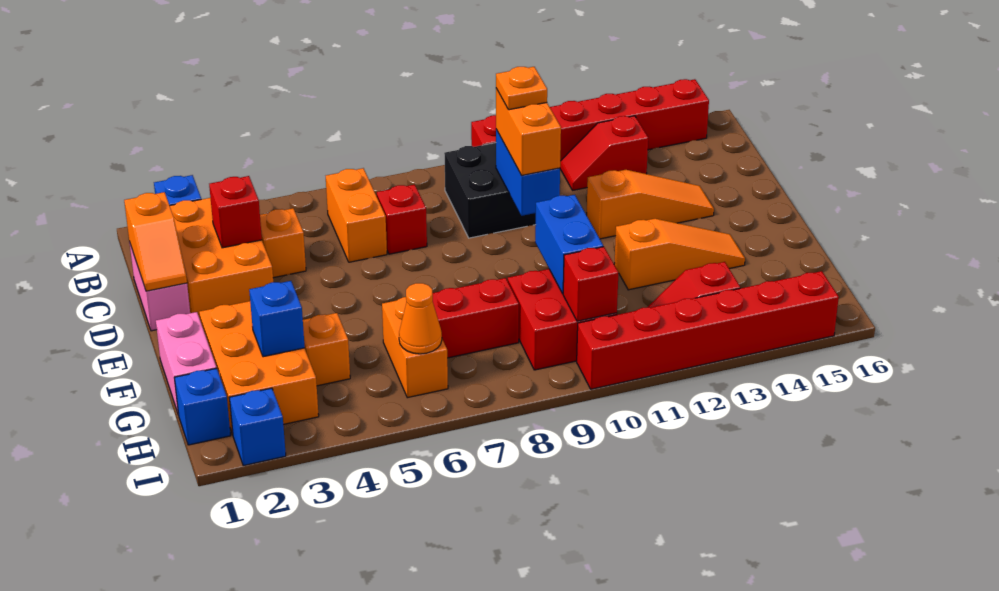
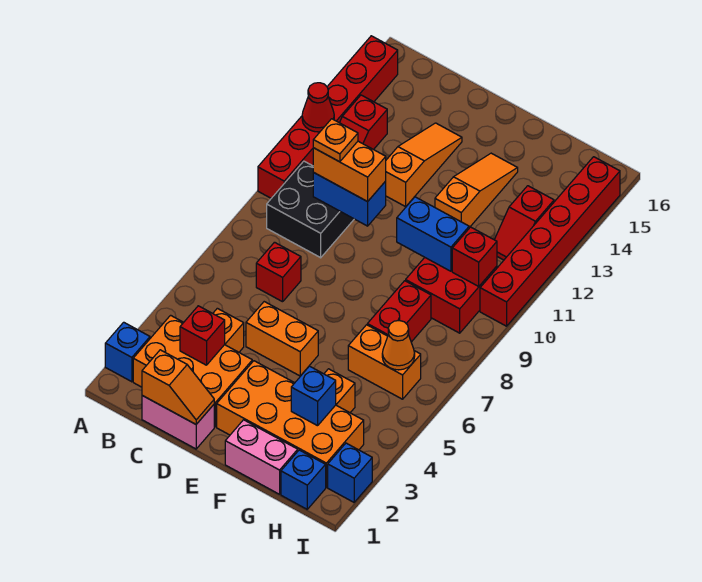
none -> red cone A12 level 2
orange brick B6:C6 level 1 -> orange brick D5:E5 level 1
orange brick F2:H3 level 1 -> orange brick E2:H3 level 1

